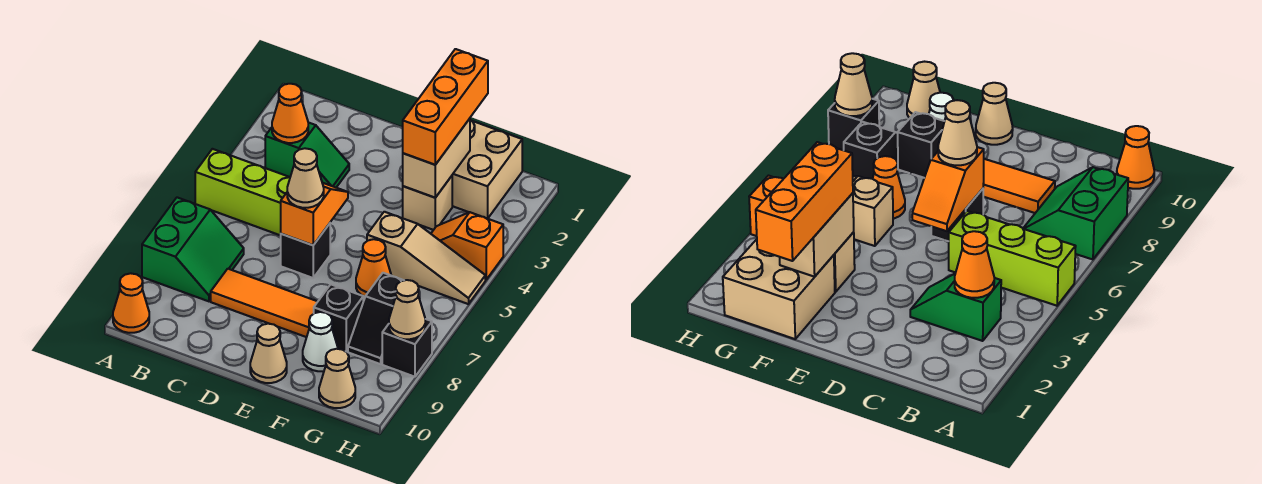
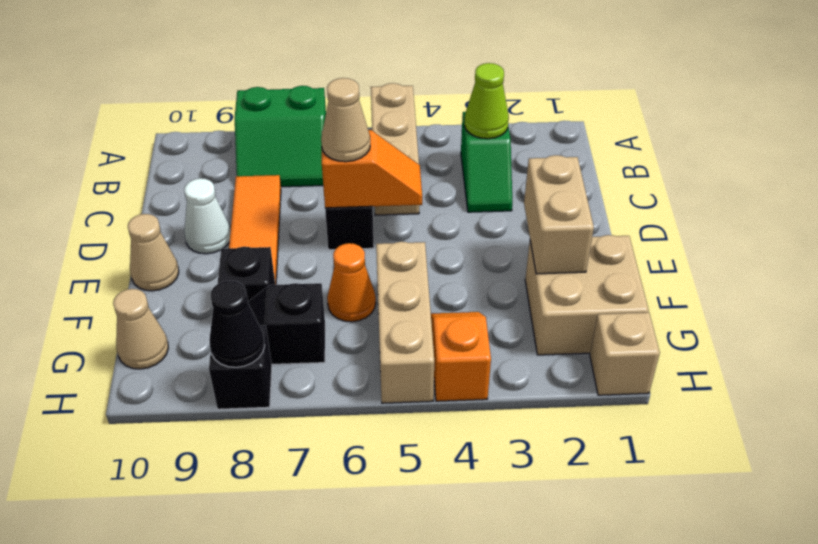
lime brick A5:C5 level 1 -> tan brick A5:C5 level 1
orange cone A10 level 1 -> none
orange cone B3 level 2 -> lime cone B3 level 2
orange brick F1:F3 level 3 -> none
tan brick F2:F3 level 2 -> tan brick E2:F2 level 2
tan brick F3 level 1 -> tan brick H1 level 1
tan slope F5:H5 level 1 top F -> tan brick F5:H5 level 1
white cone F9 level 1 -> white cone D9 level 1
tan cone H8 level 2 -> black cone H8 level 2

